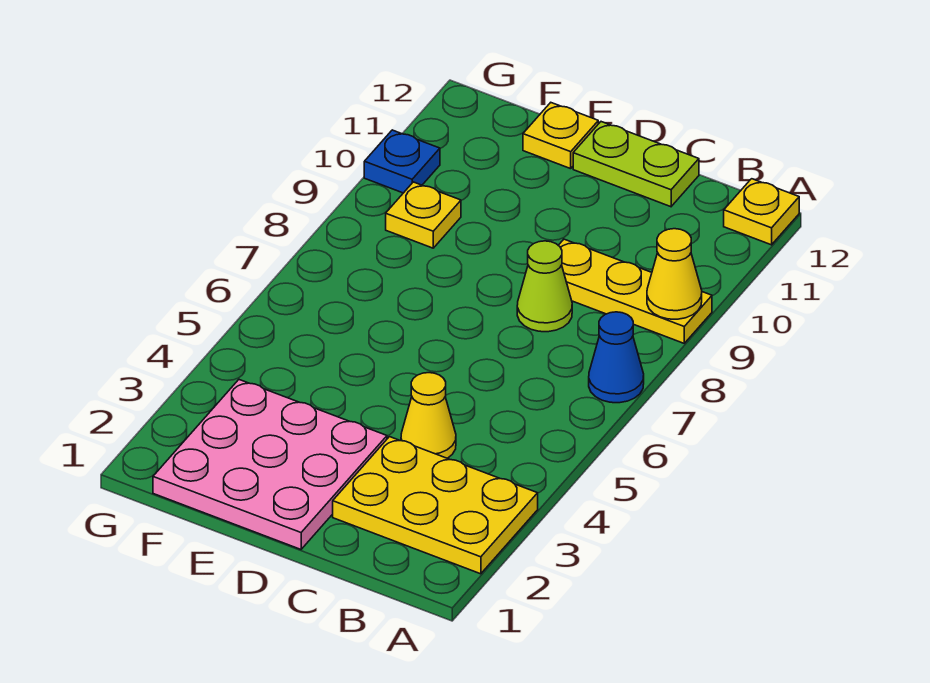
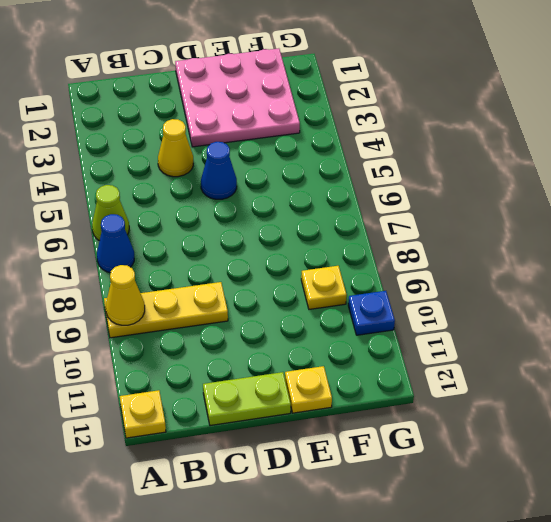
yellow plate A2:C3 level 1 -> none
lime cone C8 level 1 -> lime cone A6 level 1
none -> blue cone D5 level 1

